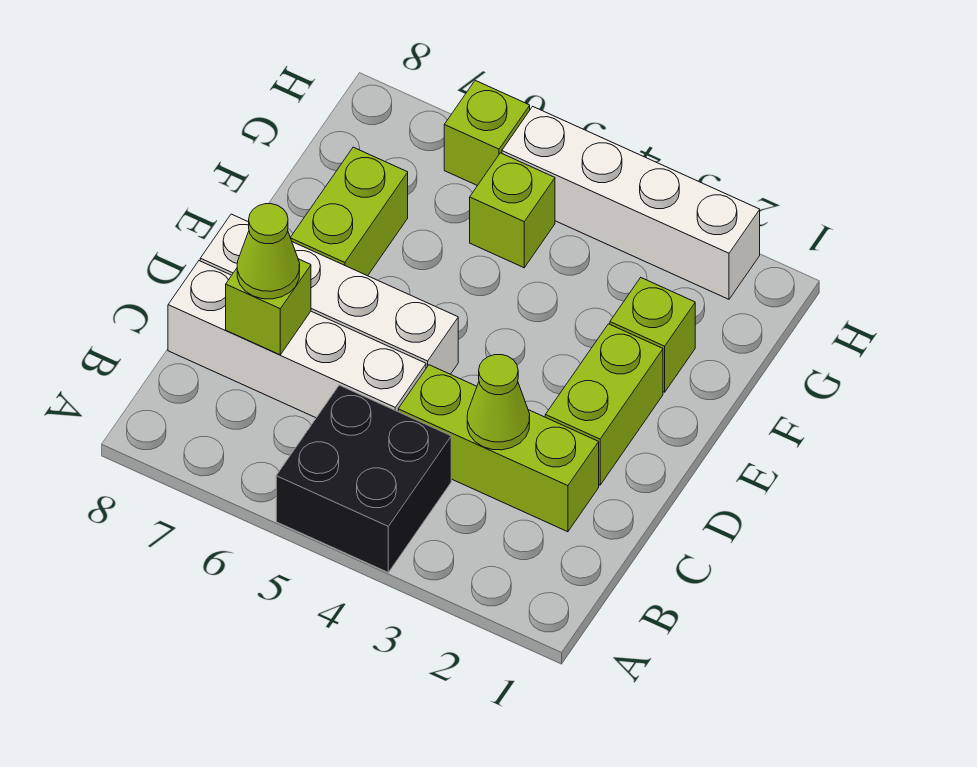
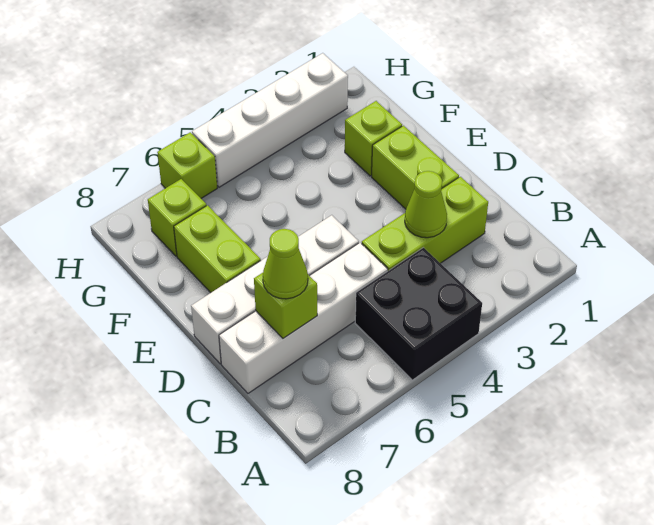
lime brick G5 level 1 -> lime brick G7 level 1

